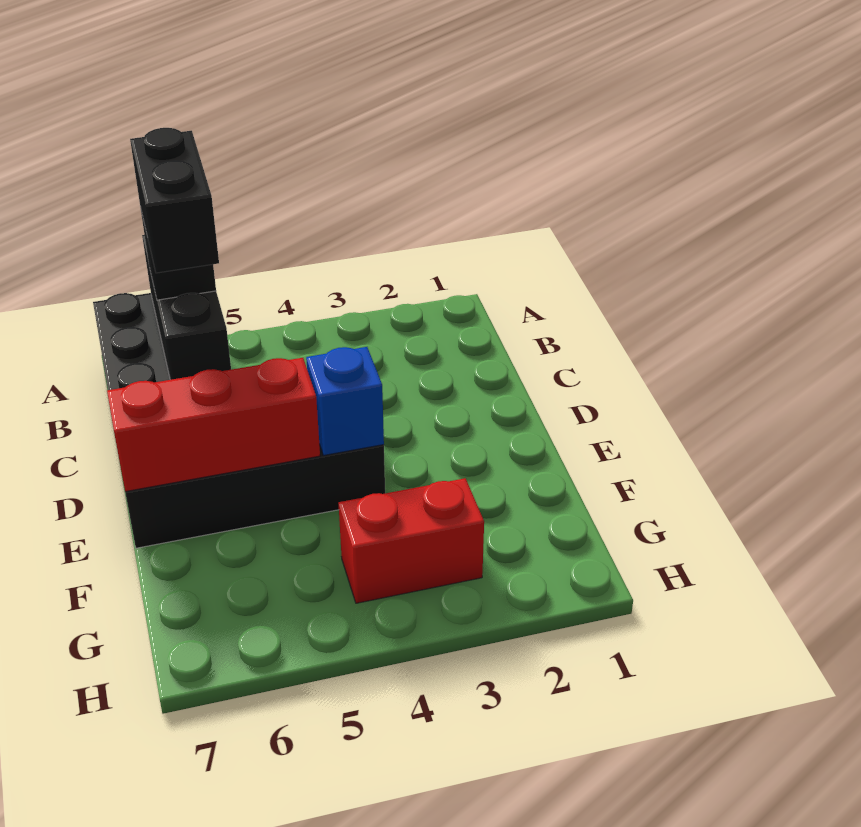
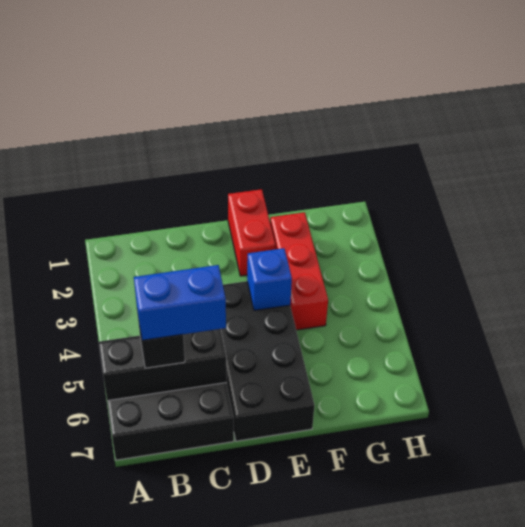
black brick B6:C6 level 4 -> blue brick B6:C6 level 4
red brick E5:E7 level 2 -> red brick F2:F4 level 1
red brick G3:G4 level 1 -> red brick E1:E2 level 1

